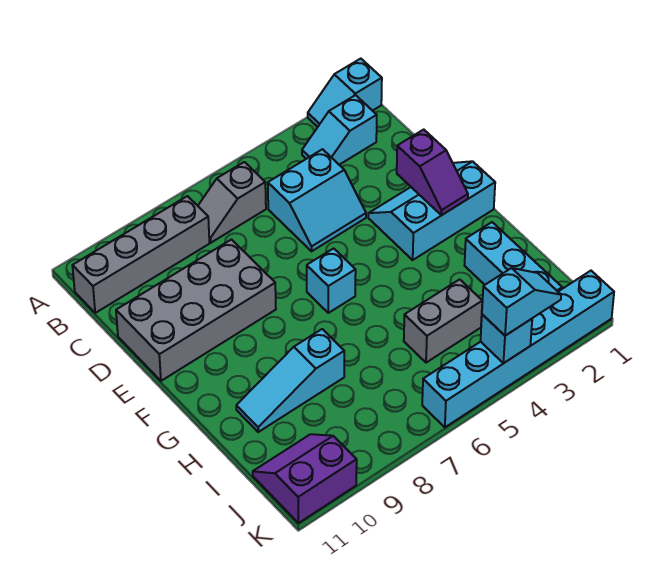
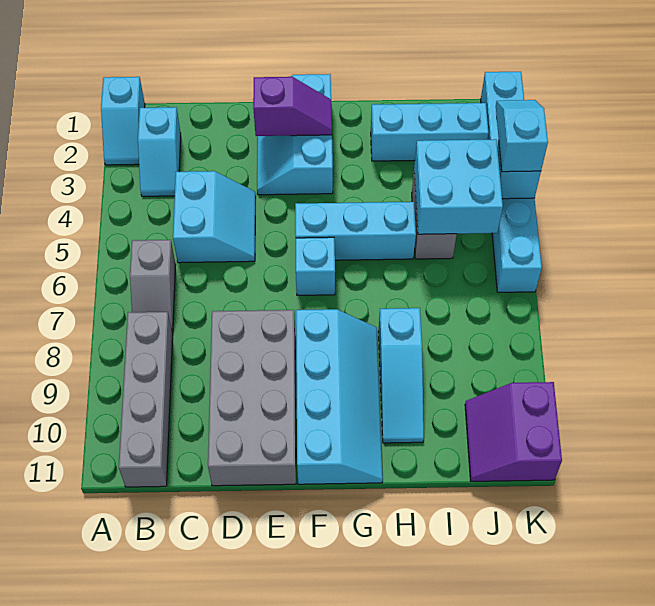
none -> cyan brick F5:H5 level 1
none -> cyan slope F8:G11 level 1 top F
none -> cyan brick I4:J5 level 2

